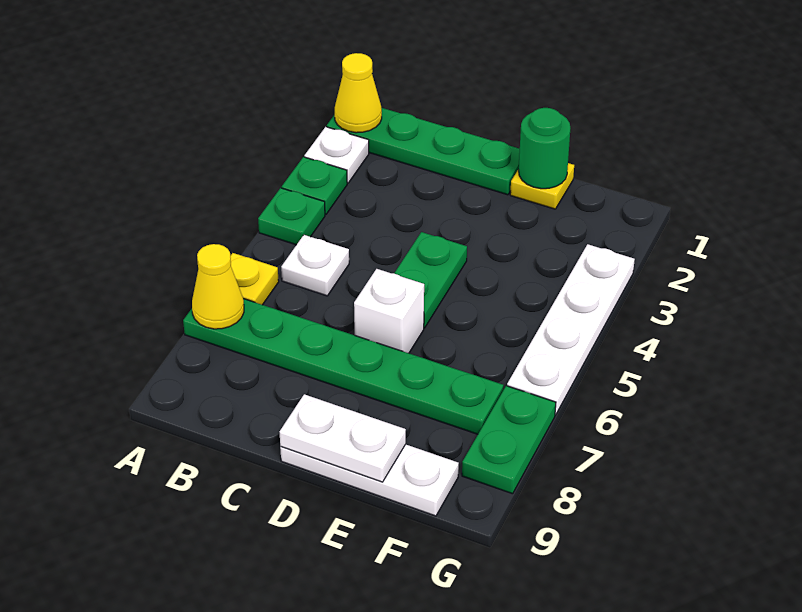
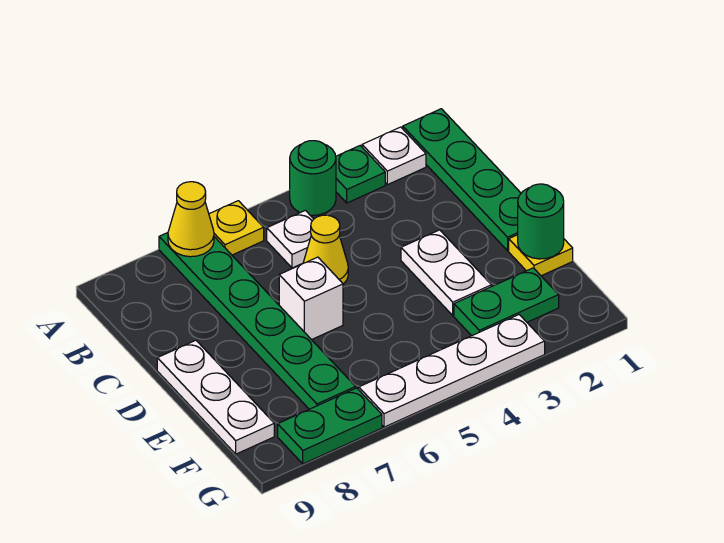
yellow cone A1 level 2 -> yellow cone C5 level 1
green plate A4 level 1 -> green round brick A4 level 1
green plate D4:D5 level 1 -> green plate F2:F3 level 1
white plate D9:E9 level 2 -> white plate D3:E3 level 1

